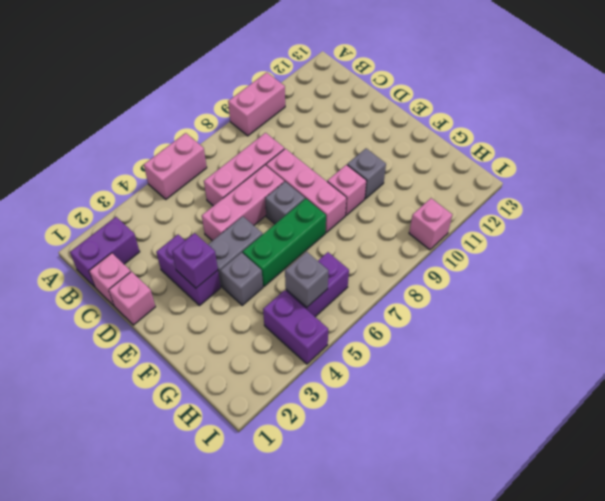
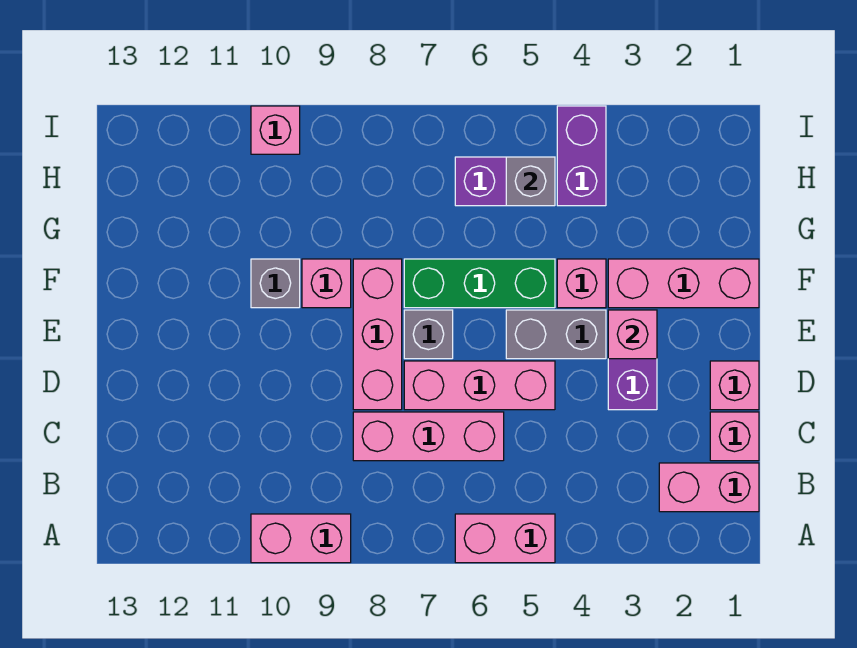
purple brick B1:B2 level 1 -> pink brick B1:B2 level 1
purple brick E3 level 2 -> pink brick E3 level 2
none -> pink brick F1:F3 level 1
grey brick F4 level 1 -> pink brick F4 level 1

